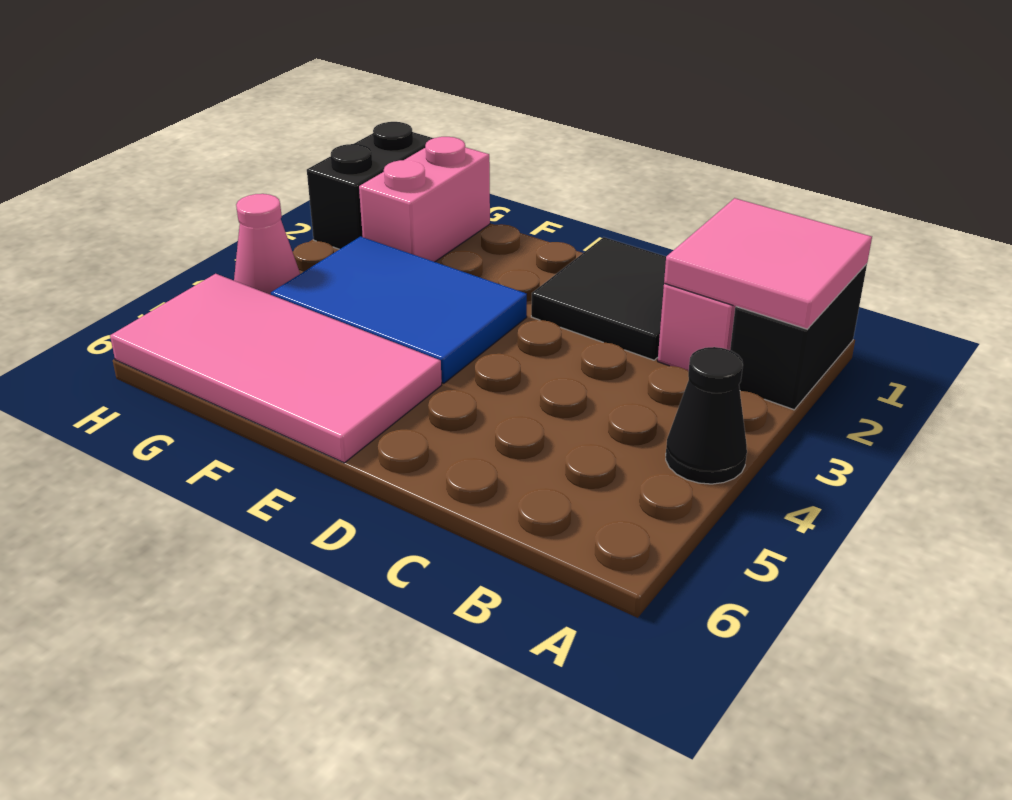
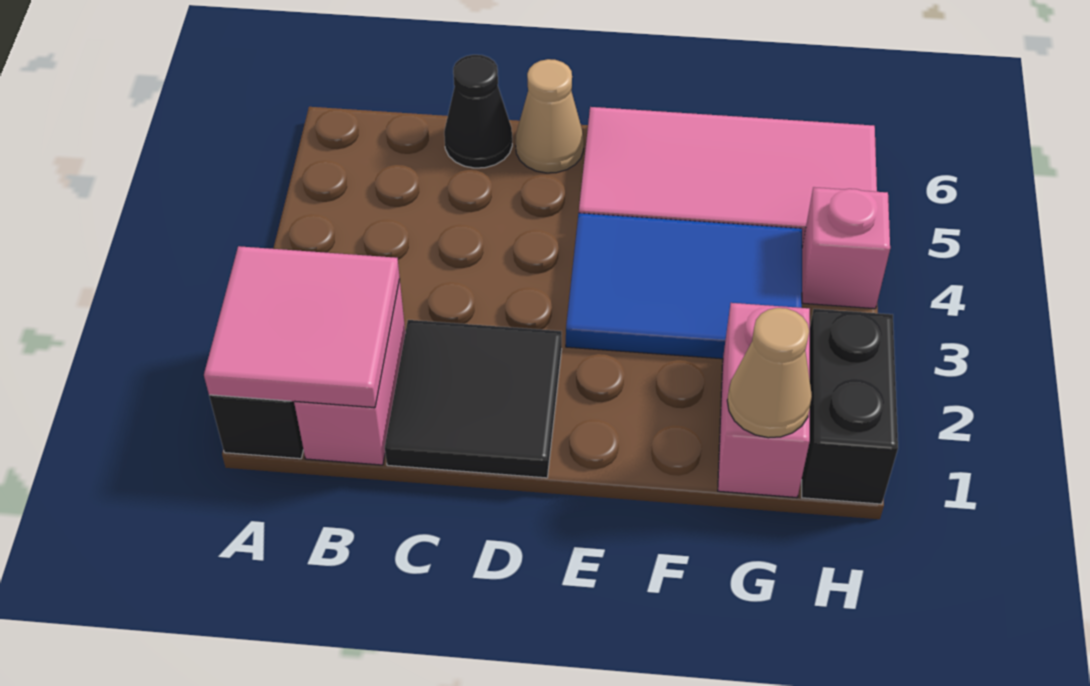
black cone A4 level 1 -> black cone C6 level 1
none -> tan cone D6 level 1
none -> tan cone G1 level 2
pink cone H4 level 1 -> pink brick H4 level 1

